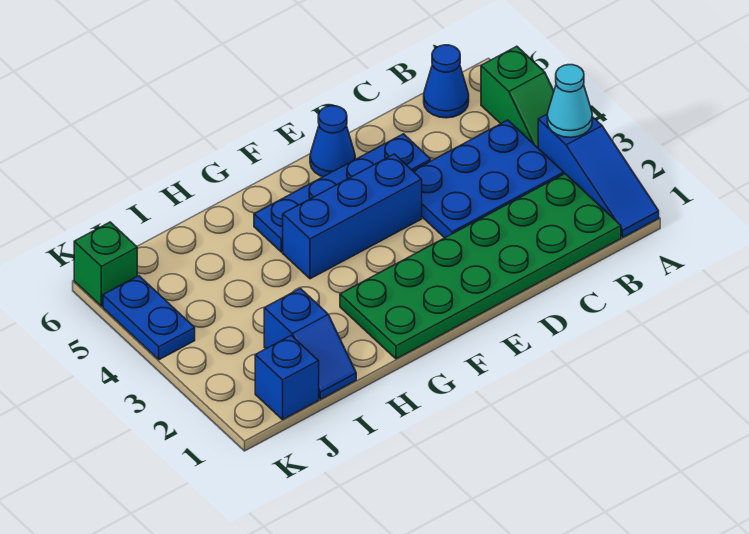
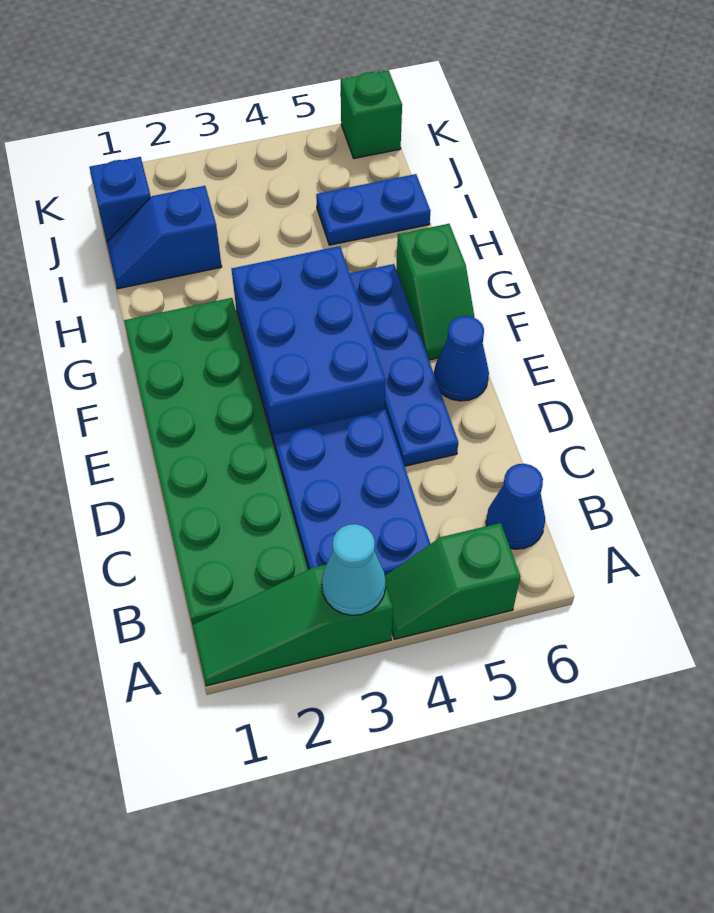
blue slope A1:A3 level 1 top 3 -> green slope A1:A3 level 1 top 3
blue brick E4:G4 level 1 -> blue brick E3:G4 level 1
none -> green slope F6:G6 level 1 top G
blue plate K4:K5 level 1 -> blue plate I5:I6 level 1

